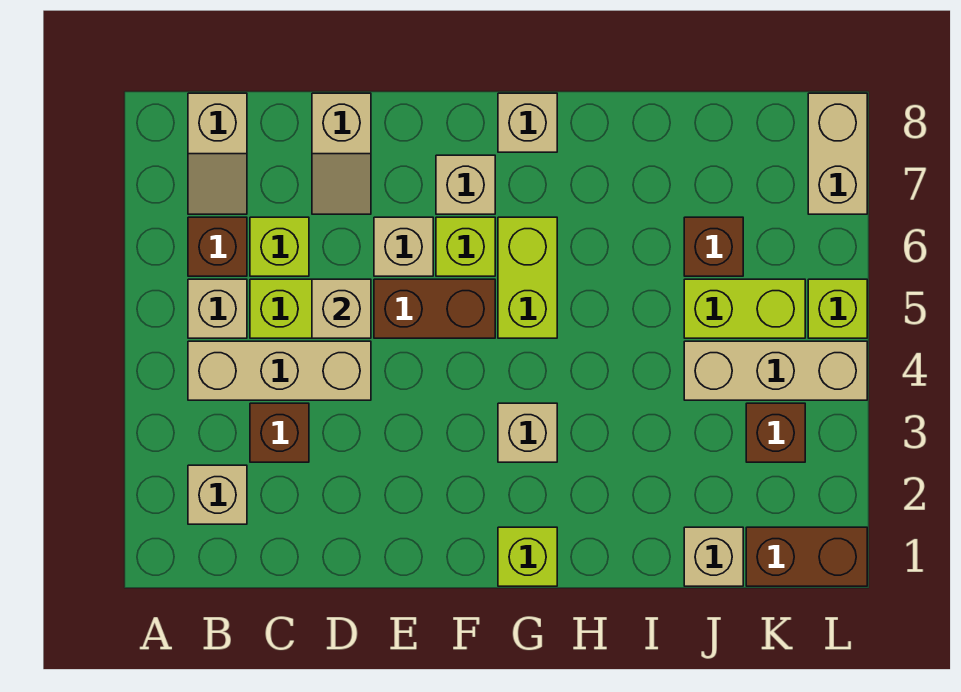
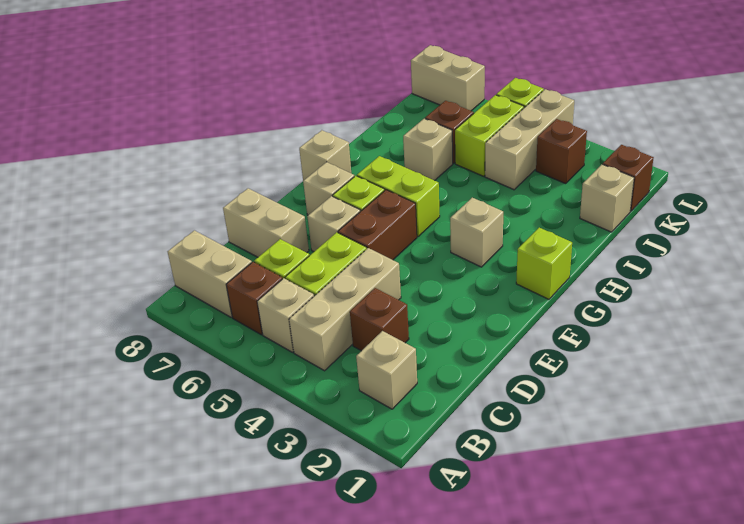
tan slope B7:B8 level 1 top 8 -> tan brick B7:B8 level 1
tan brick D5 level 2 -> tan brick I6 level 1
tan slope D7:D8 level 1 top 8 -> tan brick D7:D8 level 1
brown brick K1:L1 level 1 -> brown brick K1 level 1

